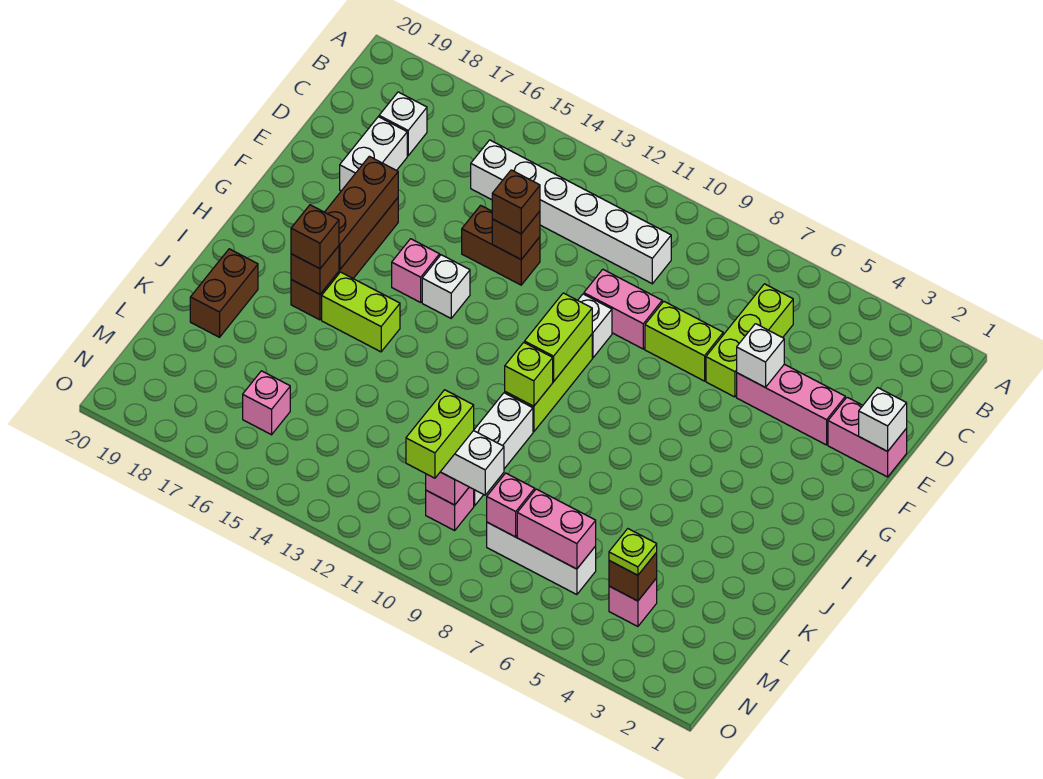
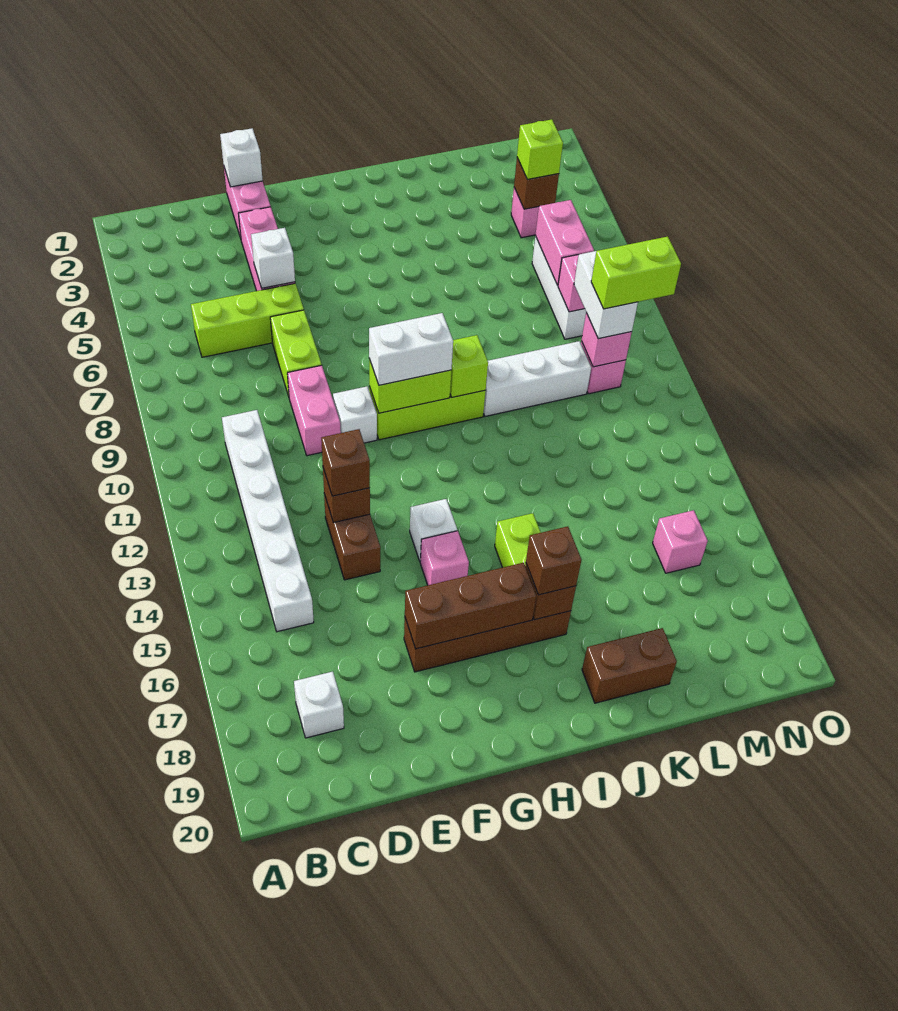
white brick D18:E18 level 1 -> white brick G10:H10 level 3
lime plate M4 level 3 -> lime brick M4 level 3

